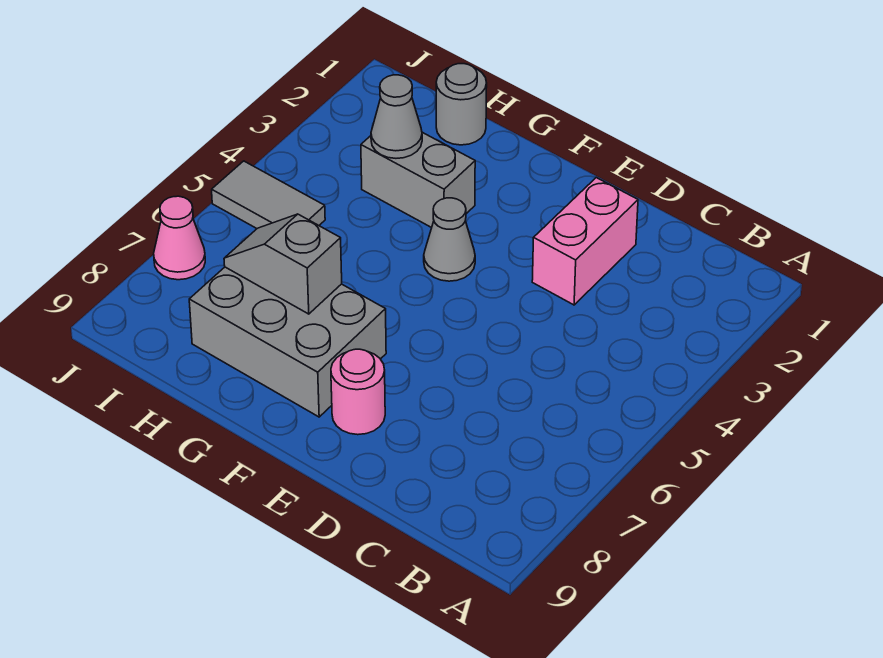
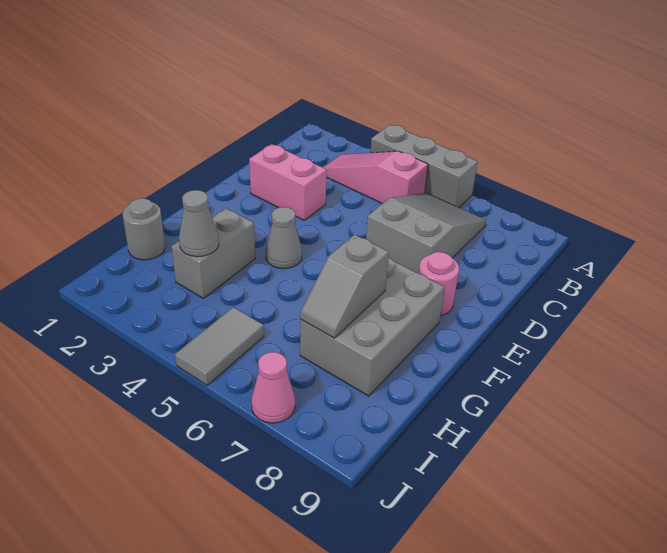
none -> grey brick A4:A6 level 1
none -> pink slope B3:B5 level 1 top 5
none -> grey slope B6:D7 level 1 top D

